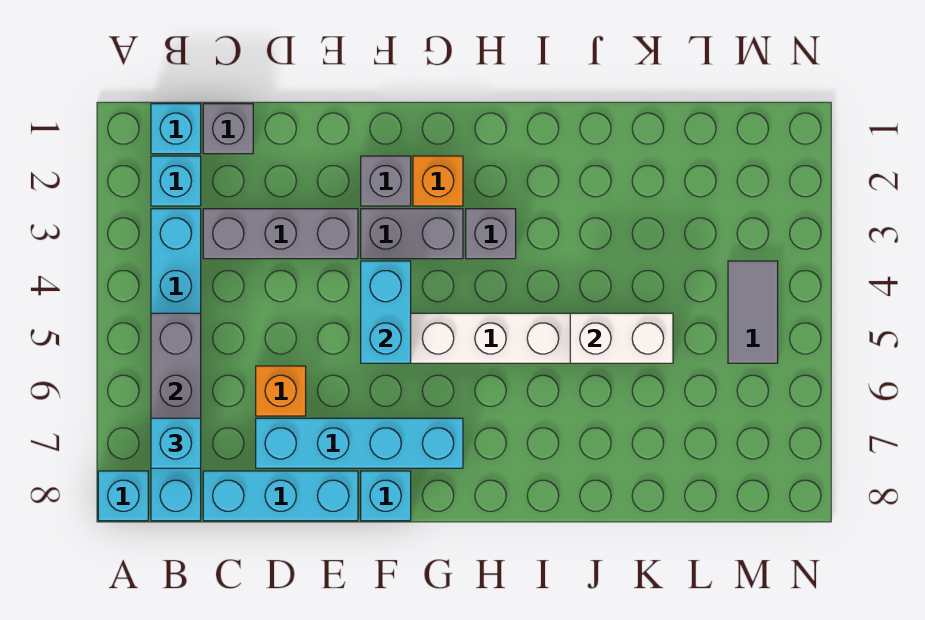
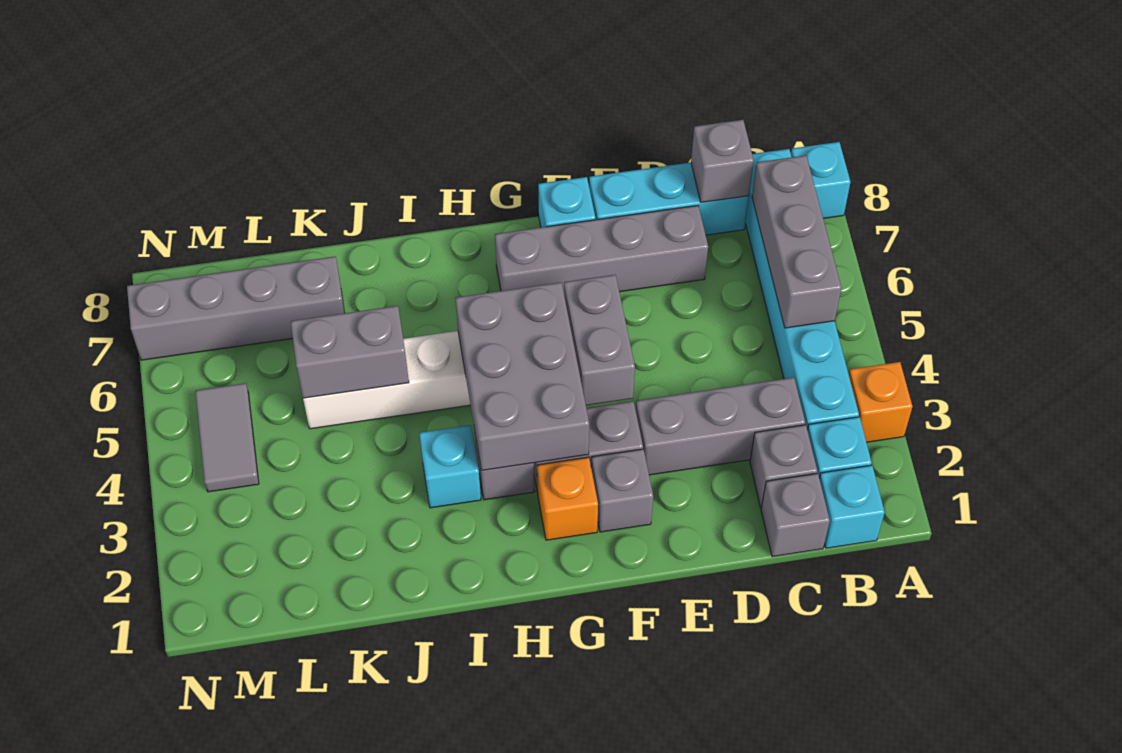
cyan brick B7 level 3 -> cyan brick I3 level 1
none -> grey brick C2 level 1
none -> grey brick C8 level 2
orange brick D6 level 1 -> orange brick A3 level 1
cyan brick D7:G7 level 1 -> grey brick D7:G7 level 1
cyan brick F4:F5 level 2 -> grey brick F4:F5 level 2
none -> grey brick G3:H5 level 2
white brick J5:K5 level 2 -> grey brick J5:K5 level 2
none -> grey brick K7:N7 level 1

